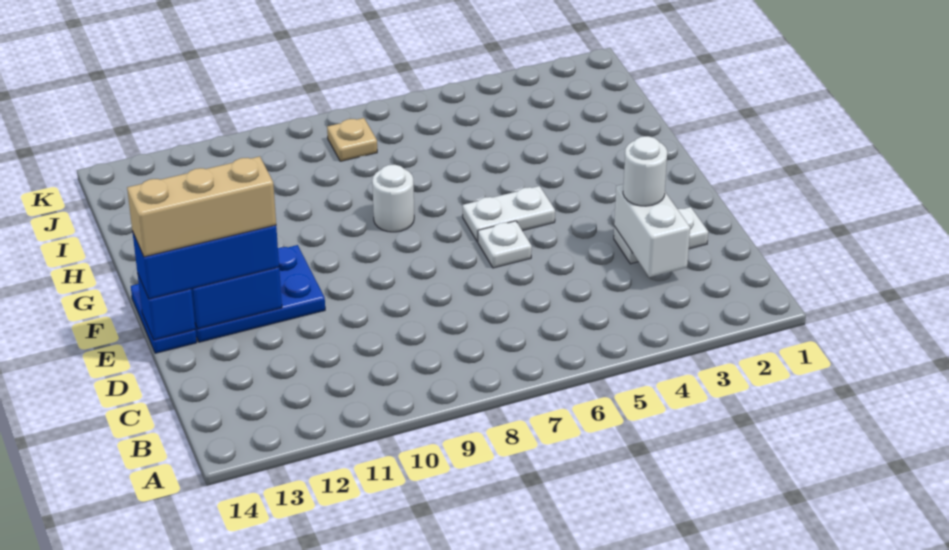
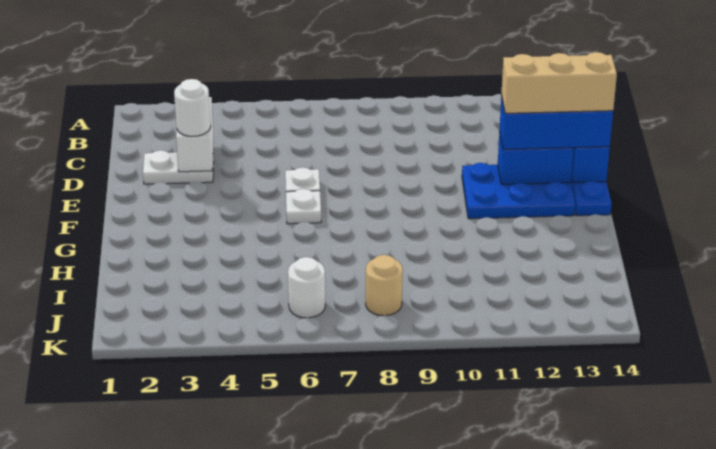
white plate F5:F6 level 1 -> white plate F6 level 1
white round brick G8 level 1 -> white round brick J6 level 1
tan plate J8 level 1 -> tan round brick J8 level 1

